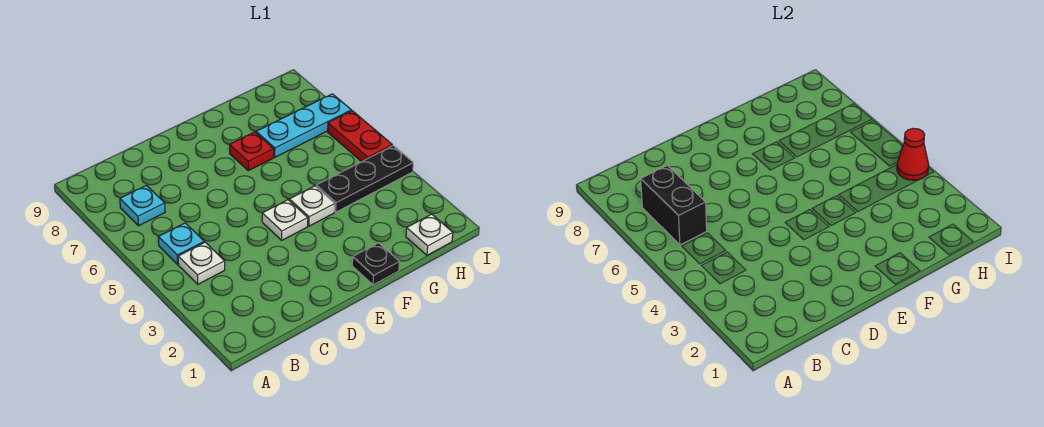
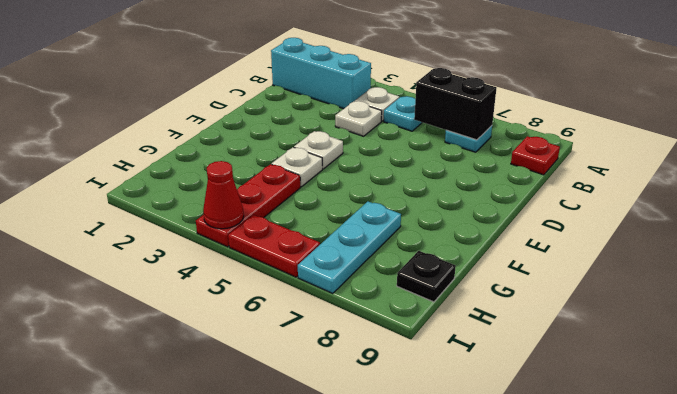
none -> cyan brick B1:B3 level 1
black plate F1 level 1 -> black plate H9 level 1
red plate F7 level 1 -> red plate B9 level 1
black plate G4:I4 level 1 -> red plate G4:I4 level 1
white plate H1 level 1 -> white plate C4 level 1

